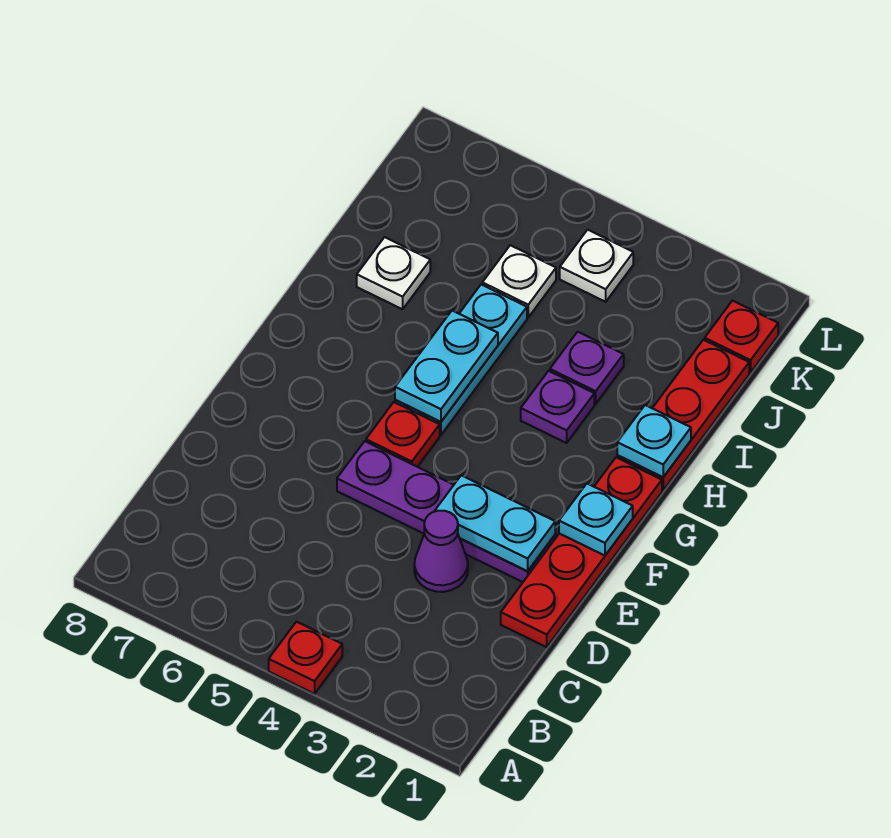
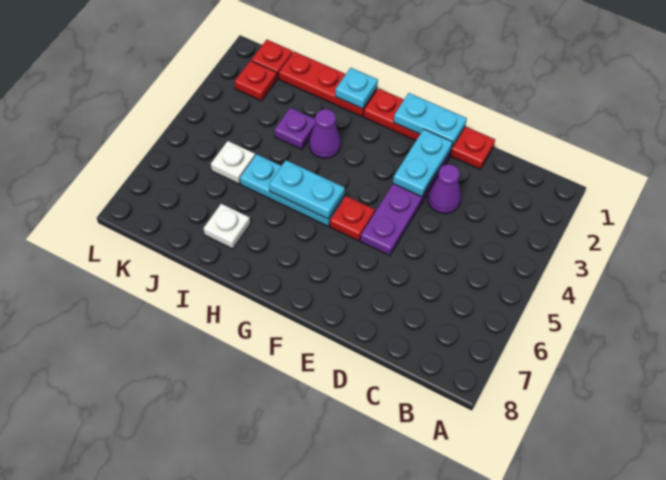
red plate A4 level 1 -> red plate K2 level 1
cyan plate F1 level 2 -> cyan plate E1:F1 level 2
purple plate H3 level 1 -> purple cone H3 level 1
white plate K4 level 1 -> none

